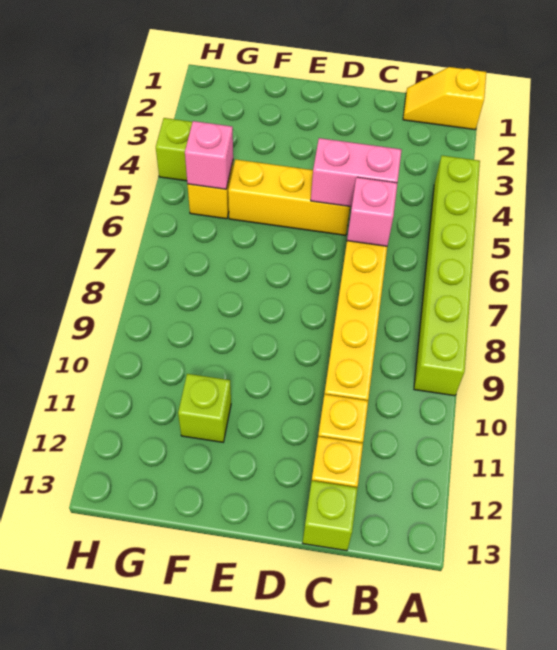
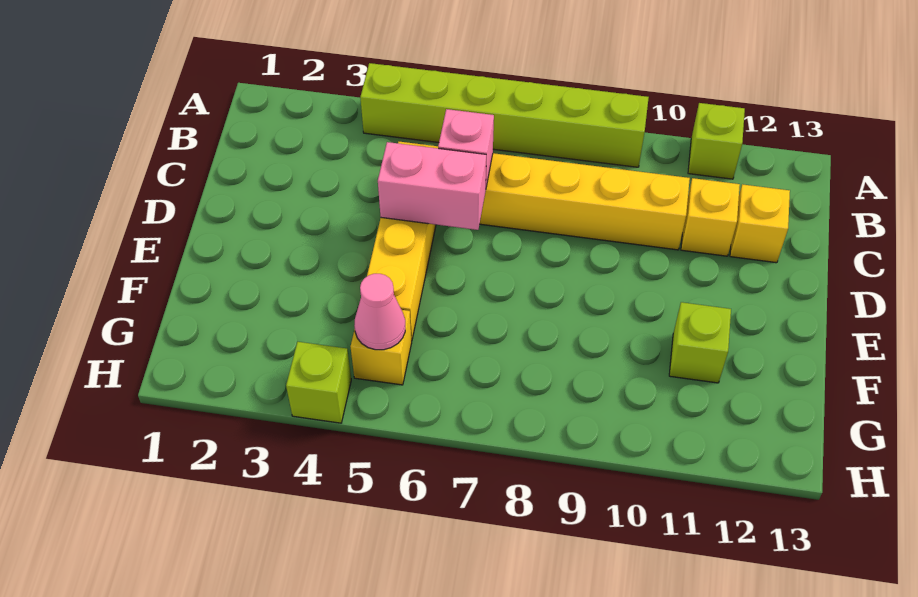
yellow slope A1:B1 level 1 top A -> none
pink brick C5:D5 level 2 -> pink brick D5:D6 level 2
lime brick C13 level 1 -> lime brick A11 level 1
pink brick G5 level 2 -> pink cone G5 level 2

